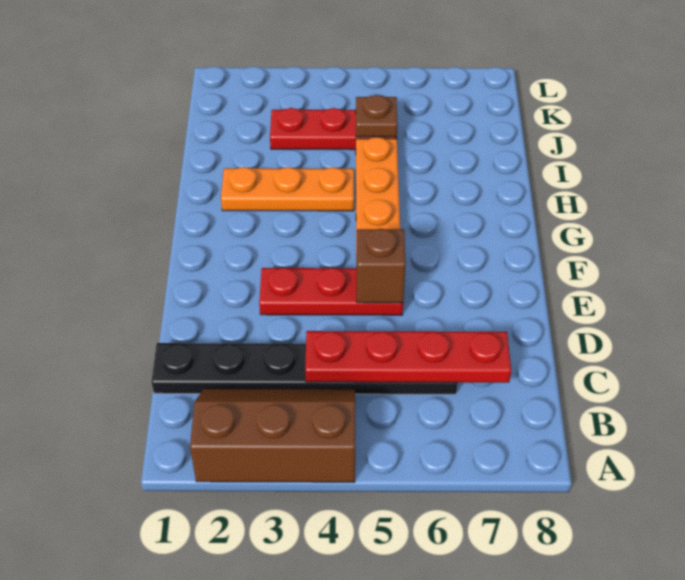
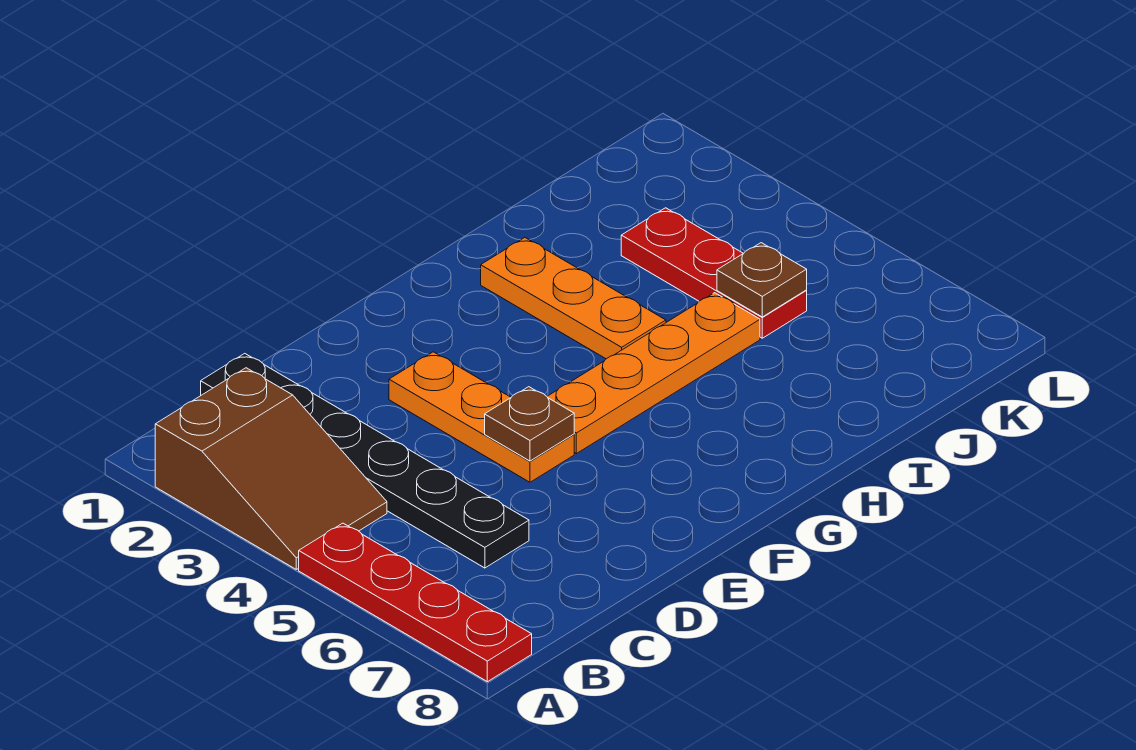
brown slope A2:B4 level 1 top A -> brown slope A2:B4 level 1 top 2
red plate C4:C7 level 2 -> red plate A5:A8 level 1
red plate E3:E5 level 1 -> orange plate E3:E5 level 1
brown brick E5 level 2 -> brown plate E5 level 2

